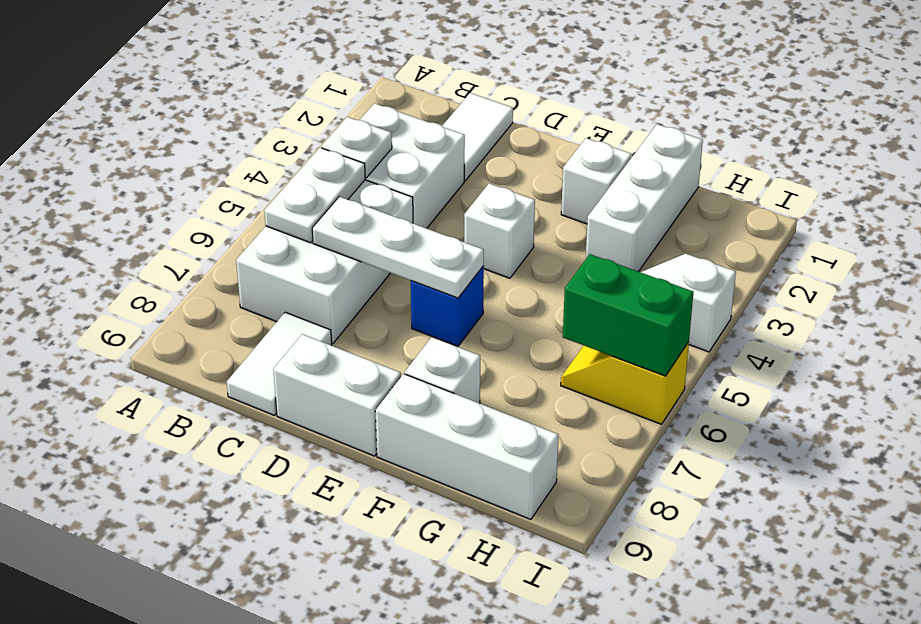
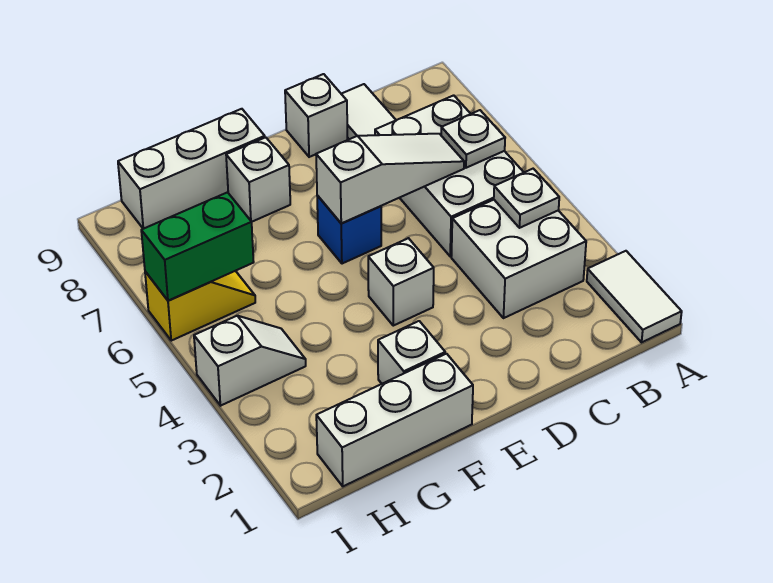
white plate B5:B6 level 2 -> white plate B6 level 2
white tile C1:C2 level 1 -> white tile A1:A2 level 1
white plate C6:E6 level 2 -> white slope C6:E6 level 2 top E
white brick D9:E9 level 1 -> white brick D9 level 1
white brick G1:G3 level 1 -> white brick F1:H1 level 1

